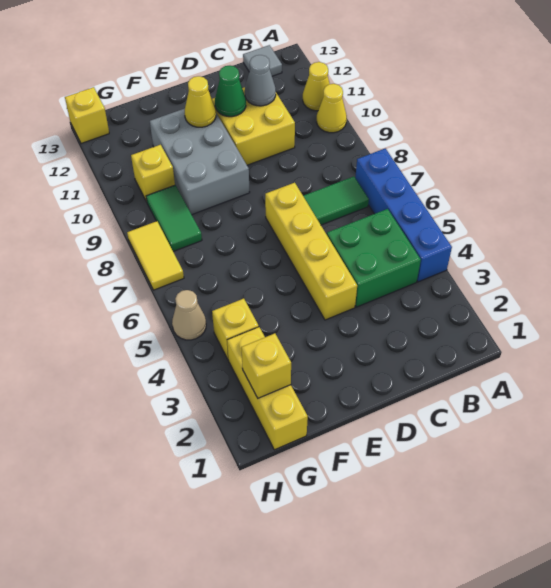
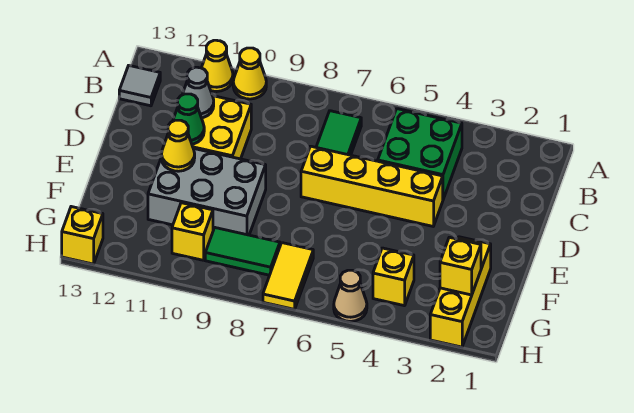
blue brick A4:A7 level 1 -> none
yellow brick G1:G3 level 1 -> yellow brick F2:H2 level 1
yellow tile H7:H8 level 1 -> yellow tile G7:H7 level 1

